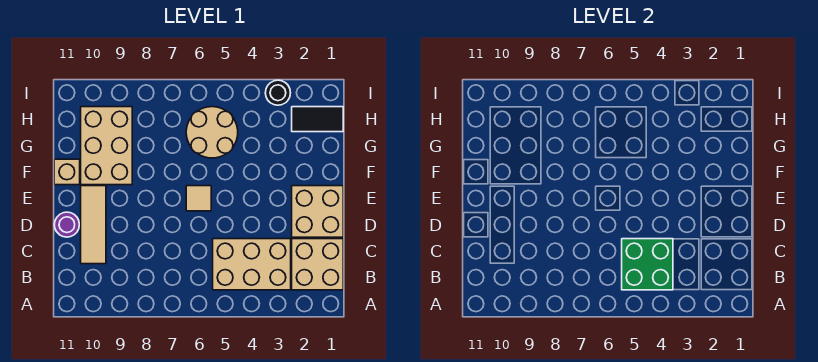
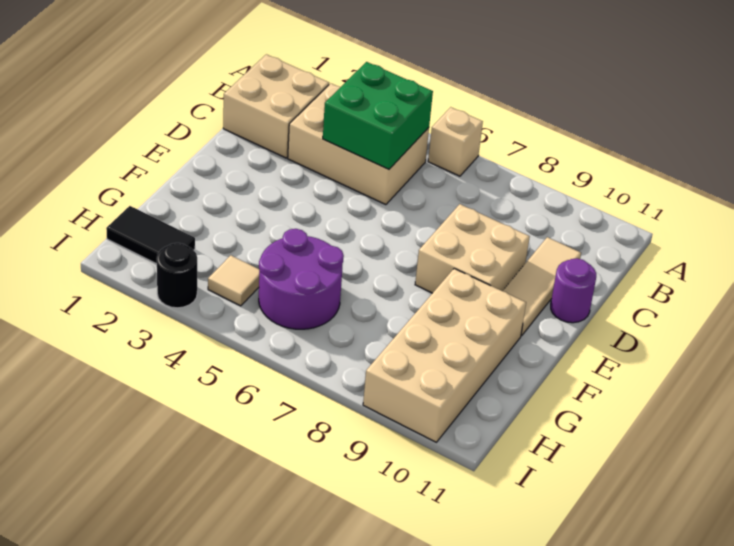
tan brick D1:E2 level 1 -> tan brick D8:E9 level 1
tan tile E6 level 1 -> tan tile H4 level 1
tan brick F9:H10 level 1 -> tan brick F9:I10 level 1
tan brick F11 level 1 -> tan brick A6 level 1
tan round brick G5:H6 level 1 -> purple round brick G5:H6 level 1

